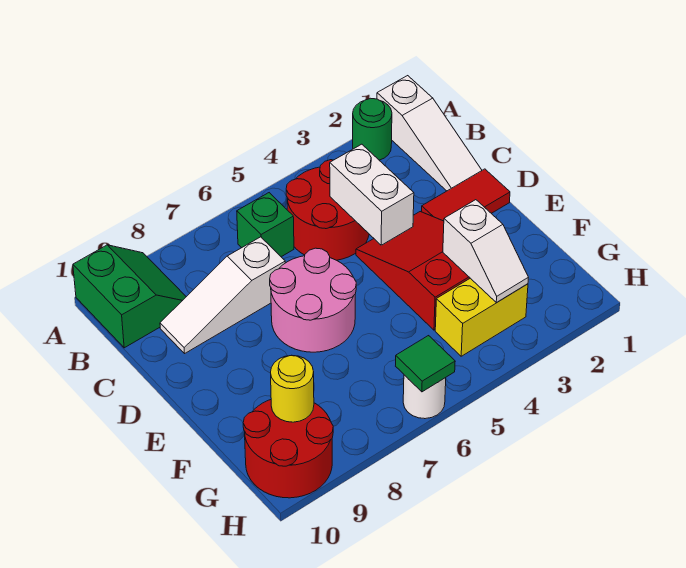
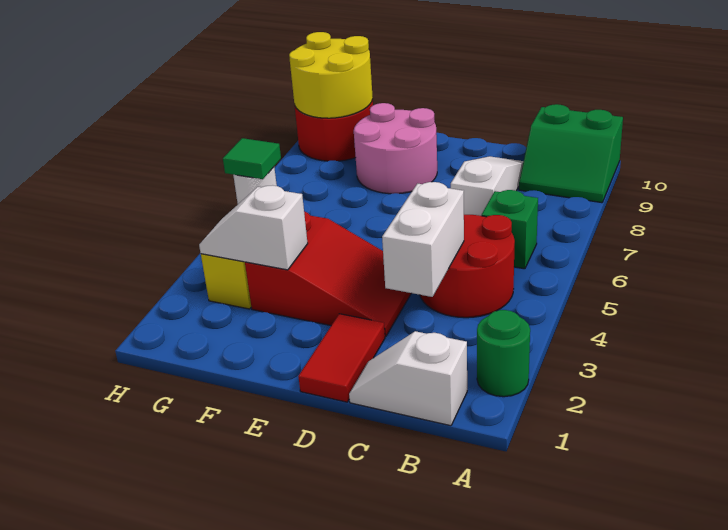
white slope A1:C1 level 1 top A -> white slope B1:C1 level 1 top B
white brick C4:D4 level 2 -> white brick C3:C4 level 2
pink round brick D6:E7 level 1 -> pink round brick E8:F9 level 1
yellow round brick G9 level 2 -> yellow round brick G9:H10 level 2

